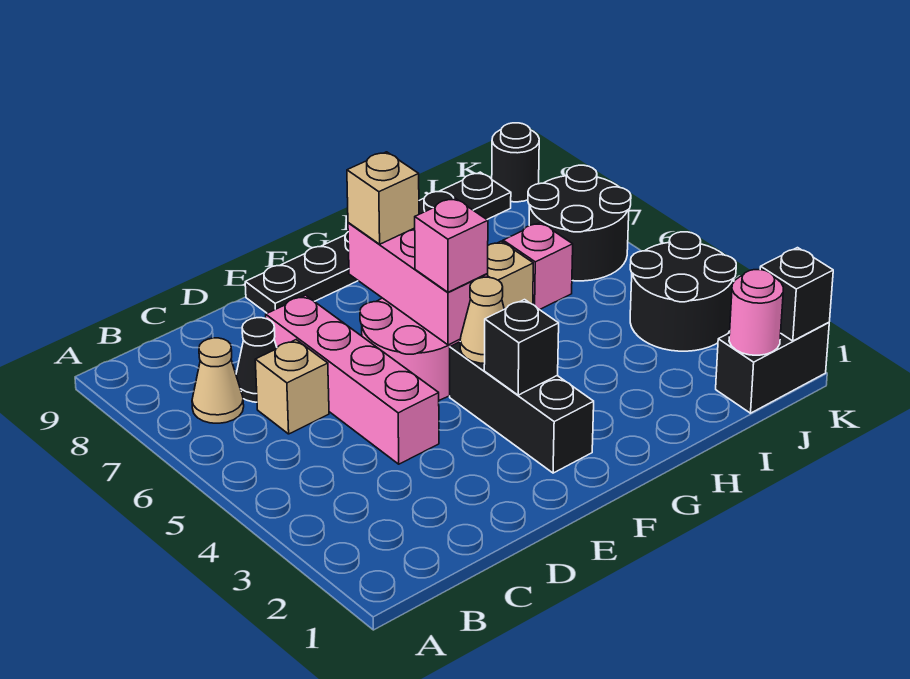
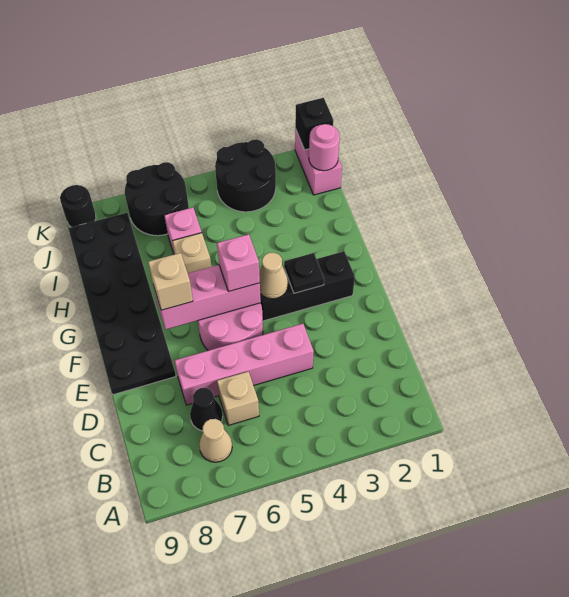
black plate E9:J9 level 1 -> black plate E8:J9 level 1
black brick F3 level 2 -> black plate F3 level 2
black brick J1:K1 level 1 -> pink brick J1:K1 level 1

